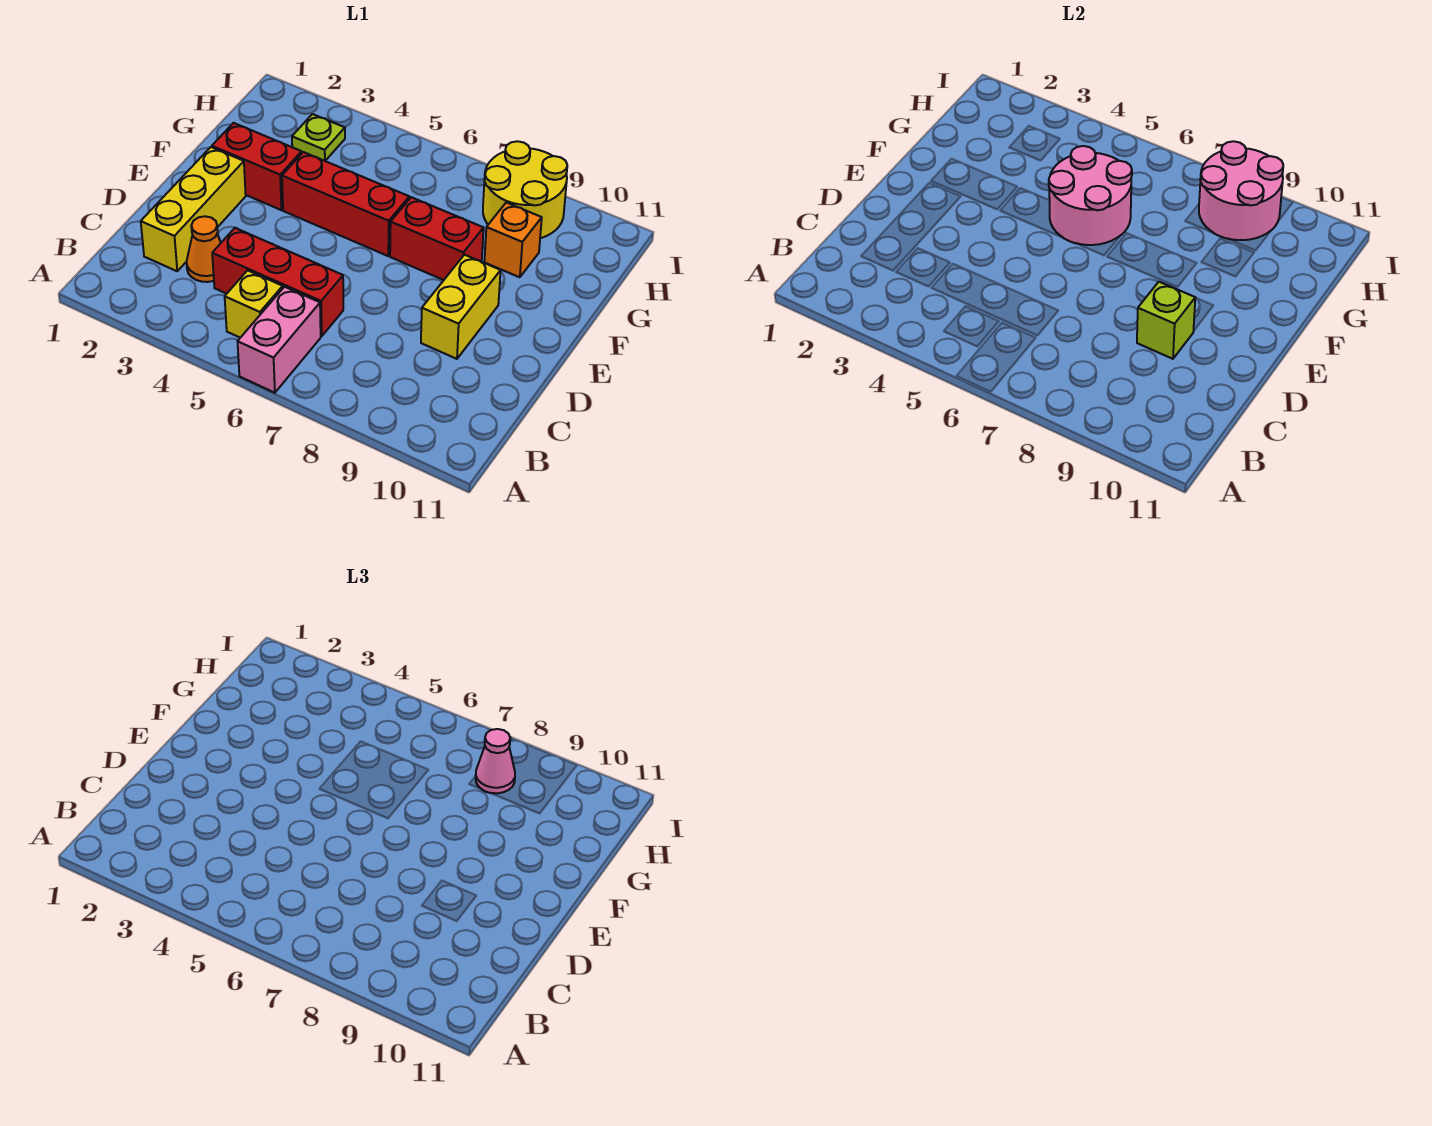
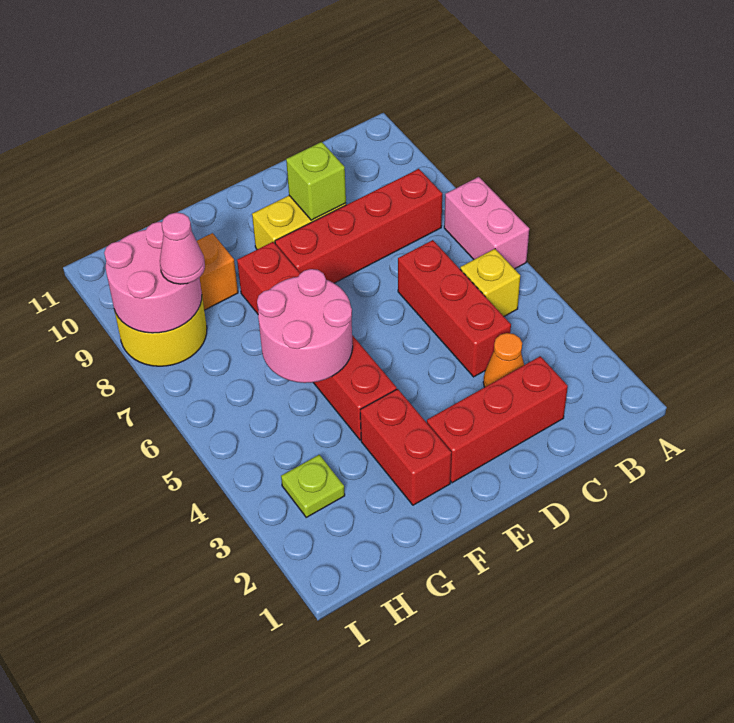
pink brick A6:B6 level 1 -> pink brick A6:A7 level 1
none -> red brick B8:E8 level 1
yellow brick C2:E2 level 1 -> red brick C2:E2 level 1

